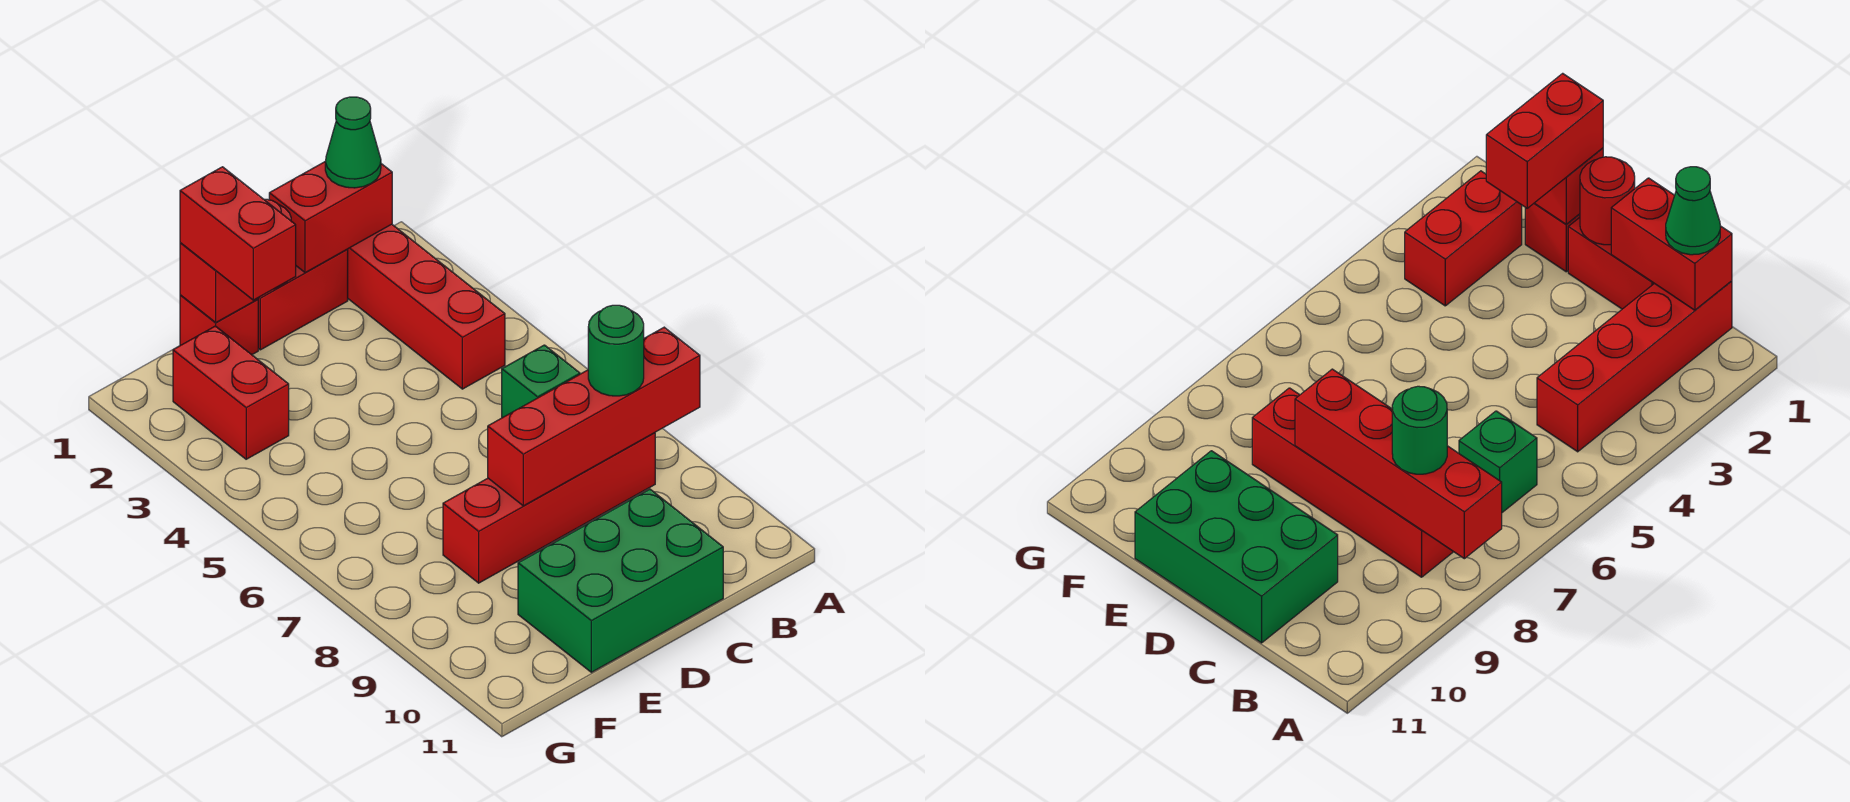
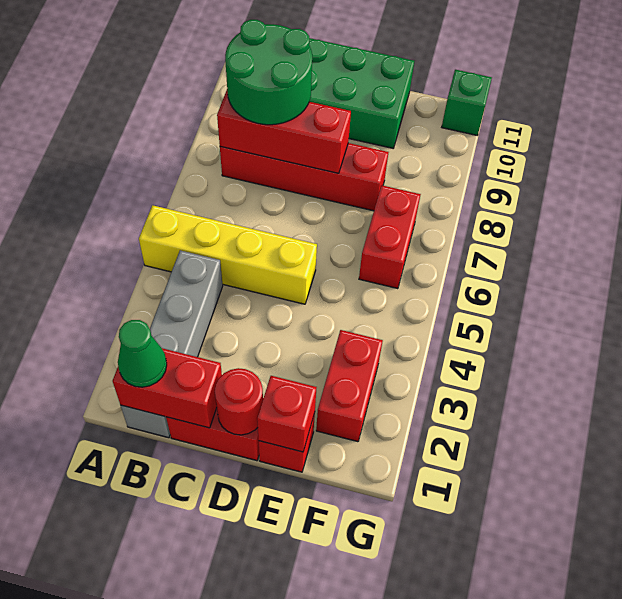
none -> yellow brick A5:D5 level 1
red brick A8:D8 level 2 -> red brick B8:D8 level 2
red brick B1:B4 level 1 -> grey brick B1:B4 level 1
green brick B6 level 1 -> green brick G11 level 1
green round brick B8 level 3 -> green round brick B8:C9 level 3
red brick E1:E2 level 3 -> red brick F6:F7 level 1

